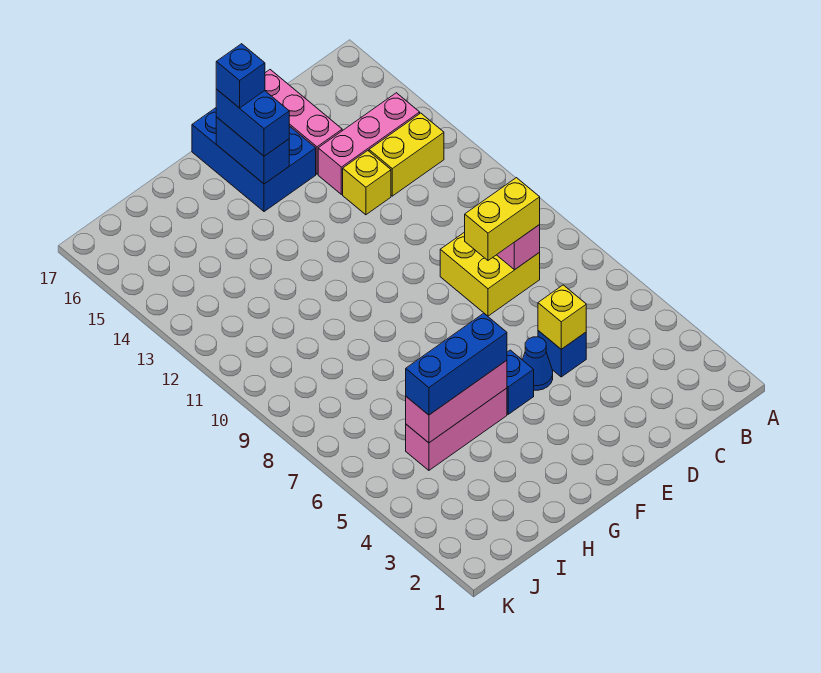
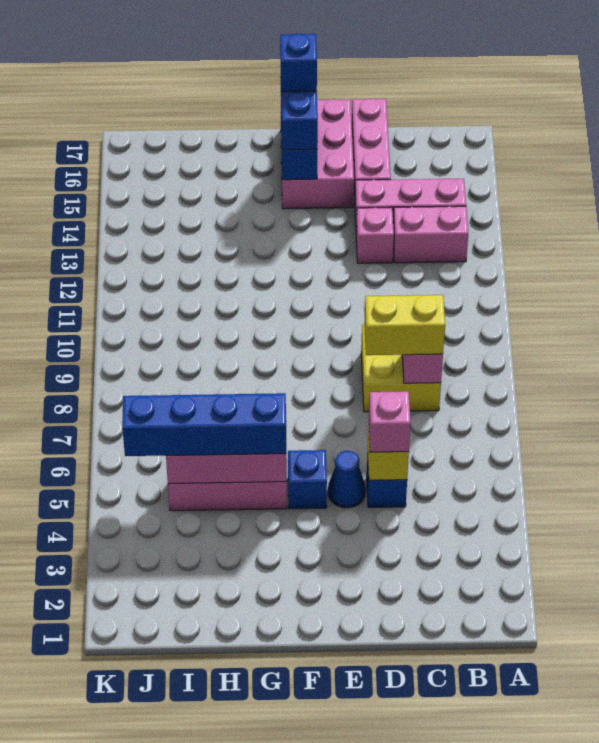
yellow brick B13:C13 level 1 -> pink brick B13:C13 level 1
none -> pink brick D5 level 3
yellow brick D13 level 1 -> pink brick D13 level 1
blue brick E15:F17 level 1 -> pink brick E15:F17 level 1
blue brick G5:I5 level 3 -> blue brick G5:J5 level 3

